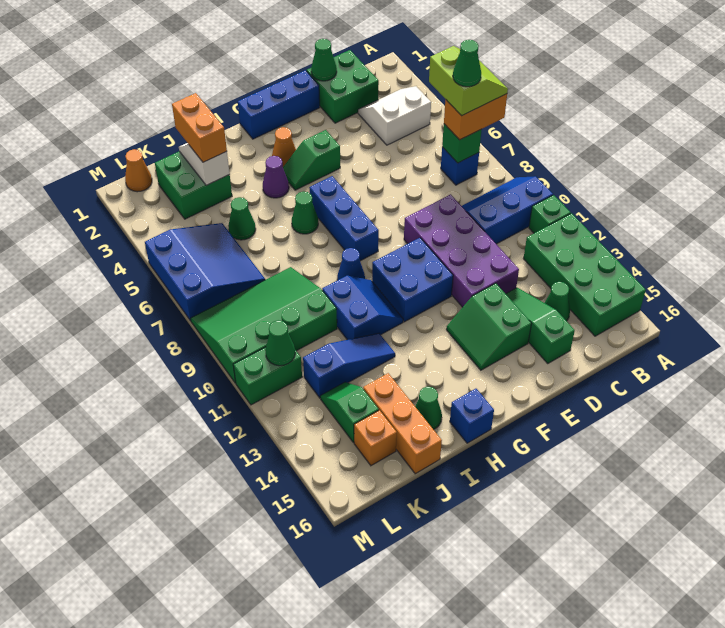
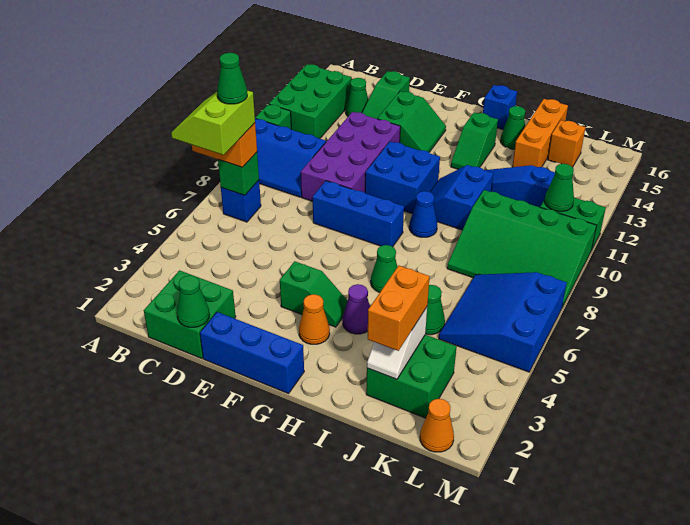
green brick A12:B15 level 1 -> green brick A12:B14 level 1
white slope B3:C4 level 1 top 4 -> none
blue brick G6:G8 level 1 -> blue brick E8:G8 level 1
green slope K13:K14 level 1 top 14 -> green slope H13:H14 level 1 top 14

